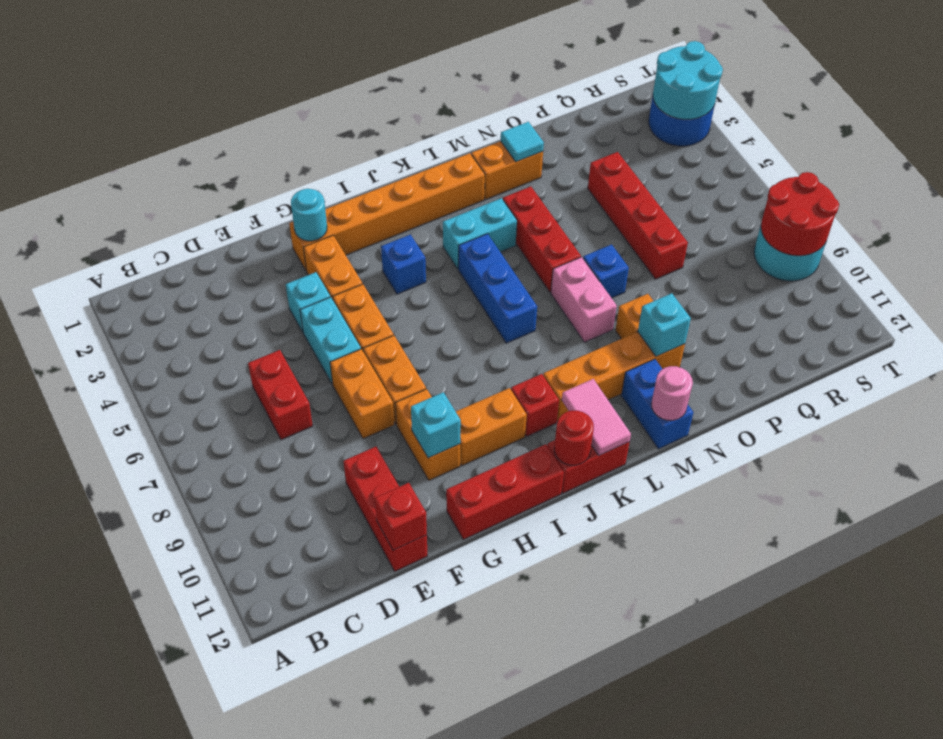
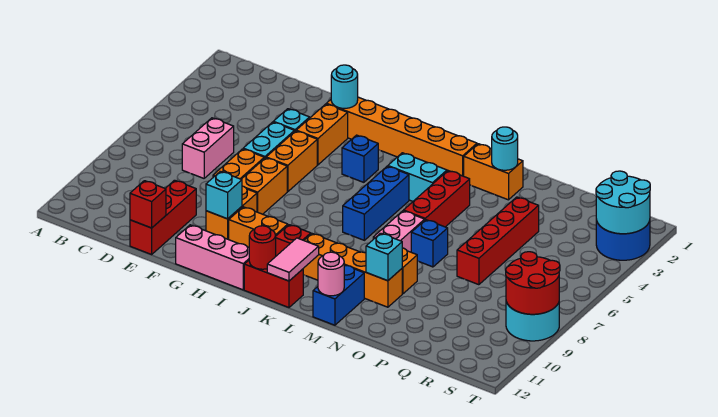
red brick D6:D7 level 1 -> pink brick D6:D7 level 1
red brick G12:I12 level 1 -> pink brick G12:I12 level 1
cyan tile N2 level 2 -> cyan round brick N2 level 2

